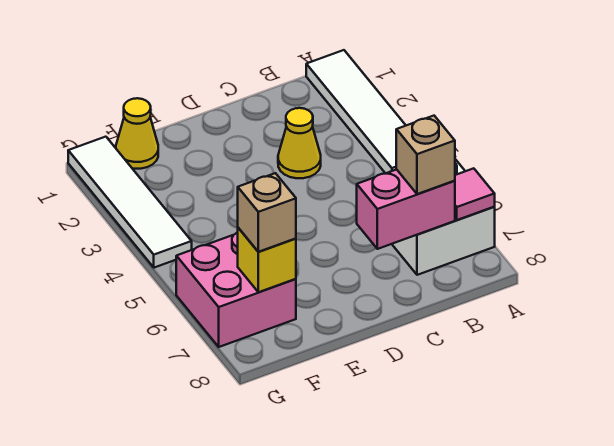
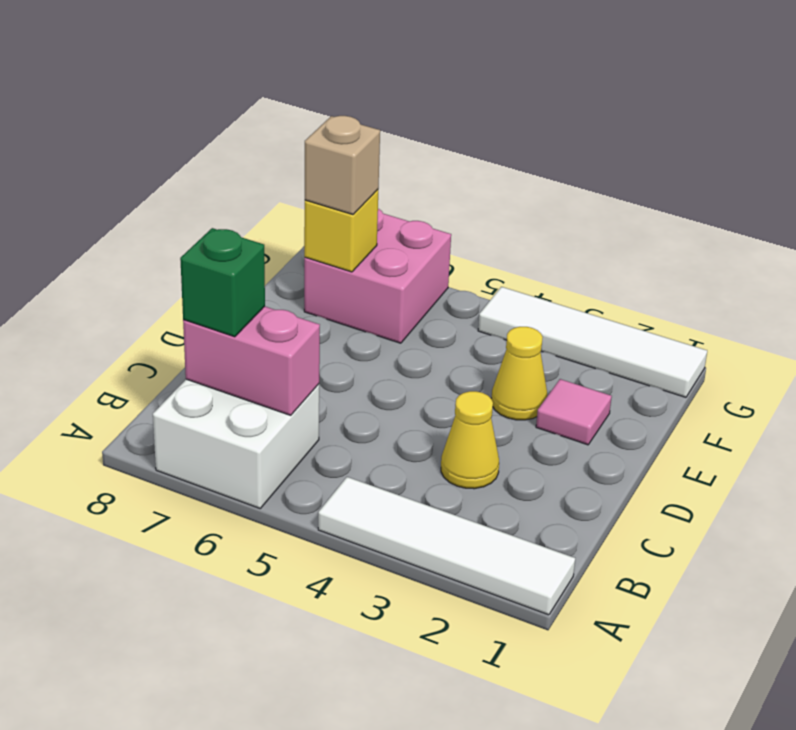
pink tile A7 level 2 -> pink tile E2 level 1
pink brick B7:C7 level 2 -> pink brick B6:B7 level 2
tan brick B7 level 3 -> green brick B7 level 3
yellow cone F1 level 1 -> yellow cone E3 level 1

